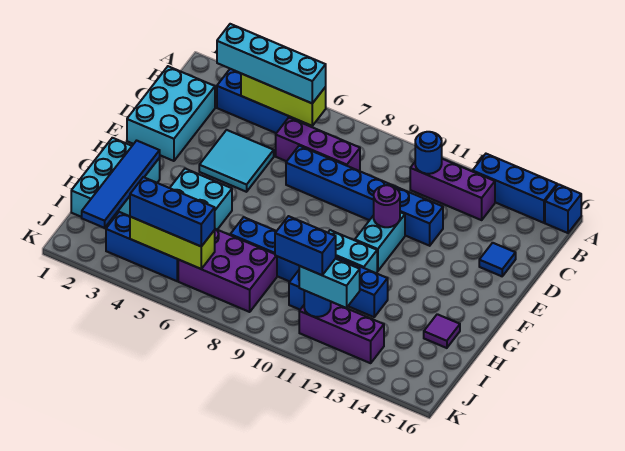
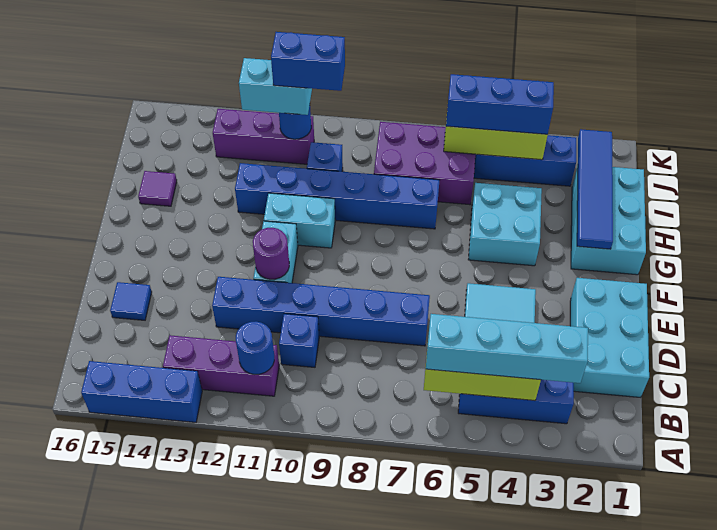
blue brick A16 level 1 -> blue brick C10 level 1
purple brick C6:C8 level 1 -> none

